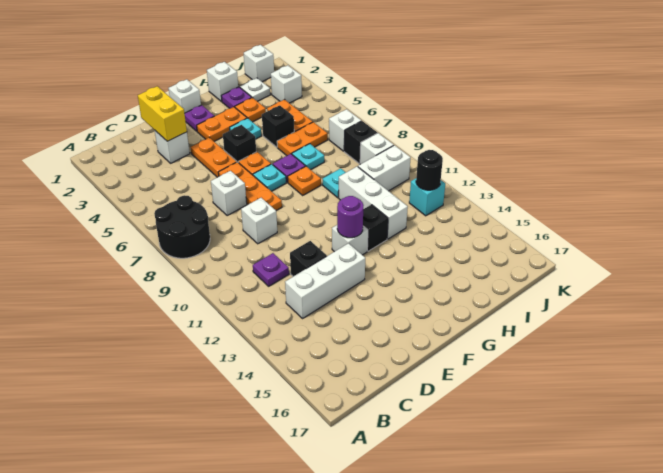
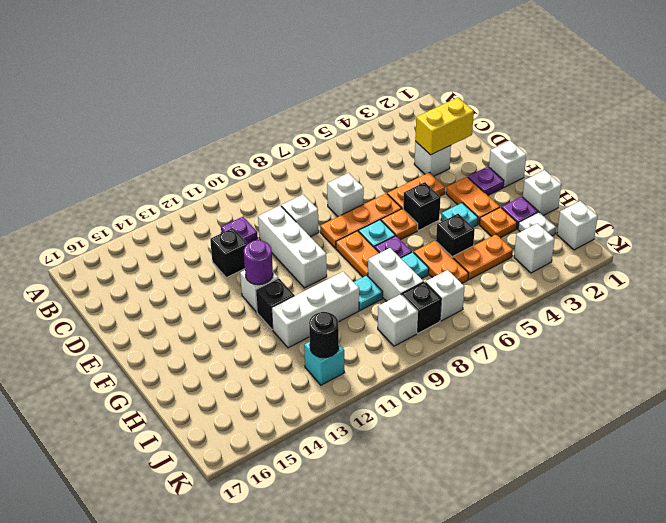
black round brick A7:B8 level 1 -> none
white brick C13:E13 level 1 -> white brick D10:F10 level 1
orange plate G8 level 1 -> orange plate F8:G8 level 1
white brick I10:J10 level 1 -> white brick H8:I8 level 1

